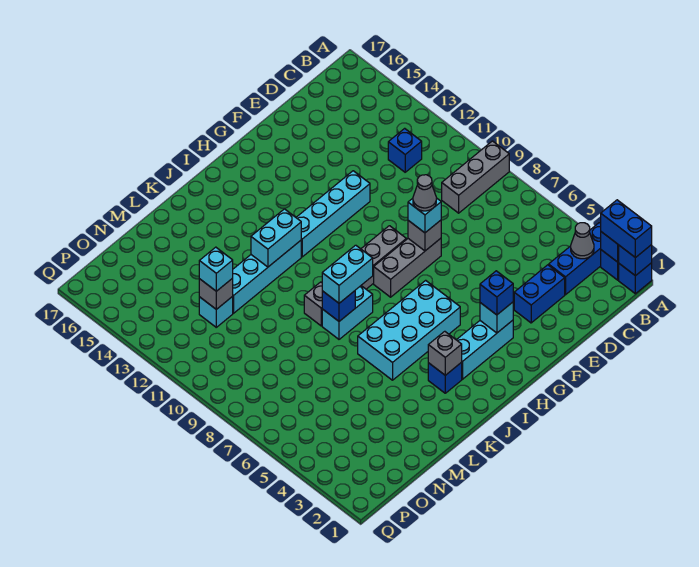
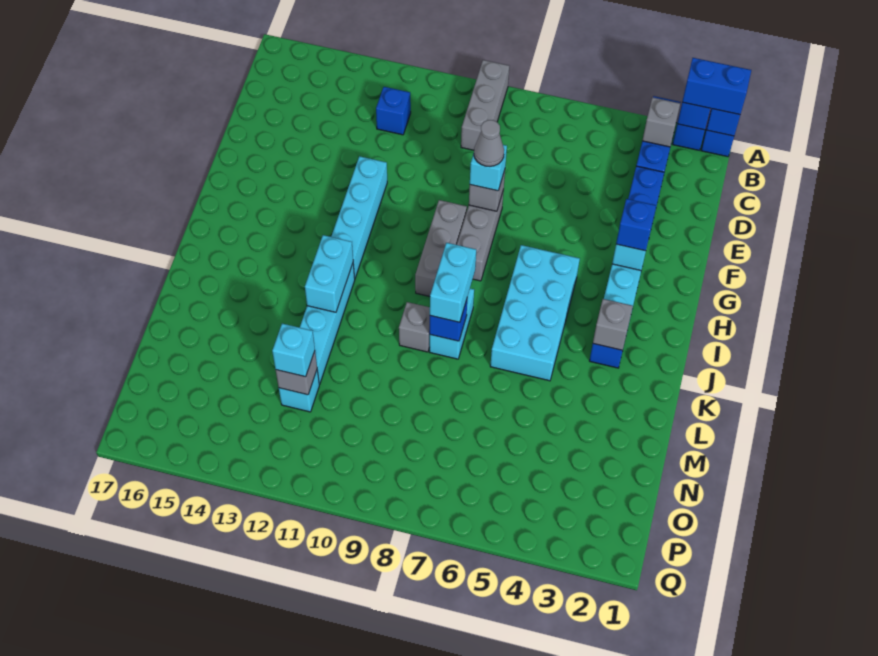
grey cone B3 level 2 -> grey brick B3 level 2

